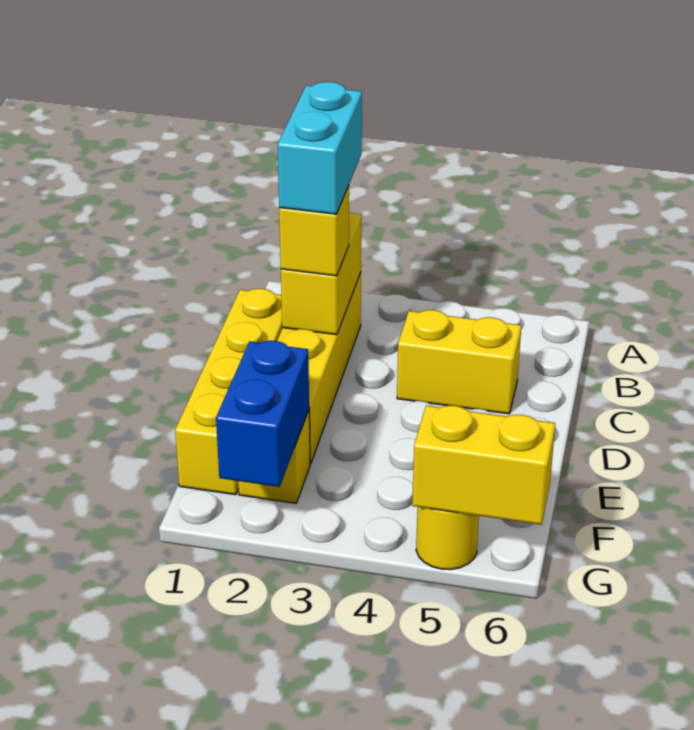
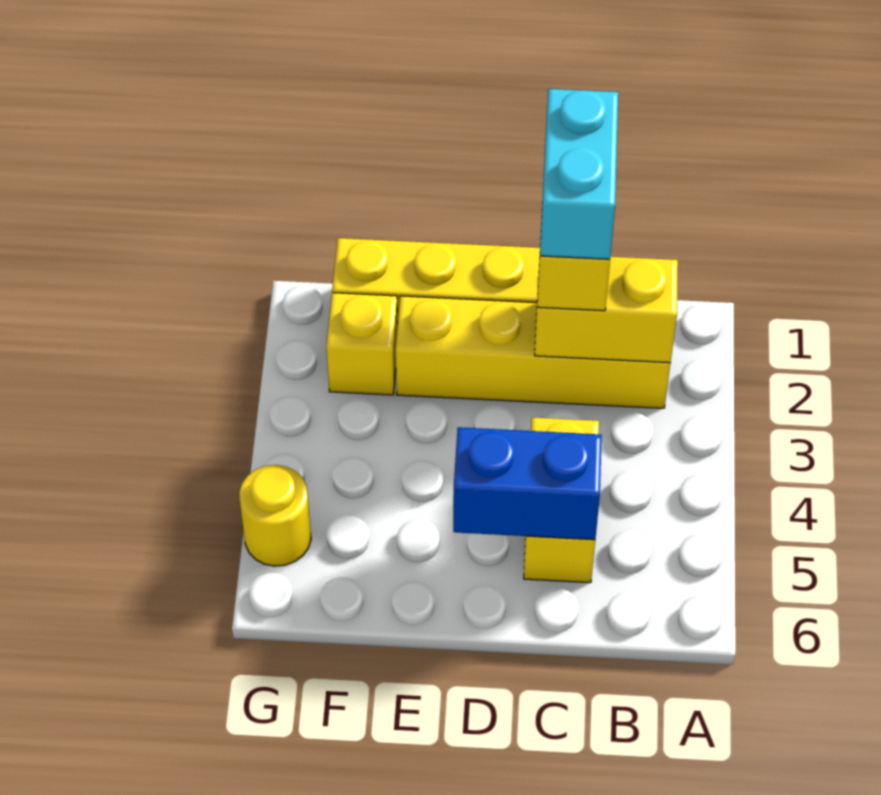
cyan brick B2:C2 level 4 -> cyan brick C1:C2 level 4
blue brick F2:G2 level 2 -> blue brick C5:D5 level 2
yellow brick G5:G6 level 2 -> none

